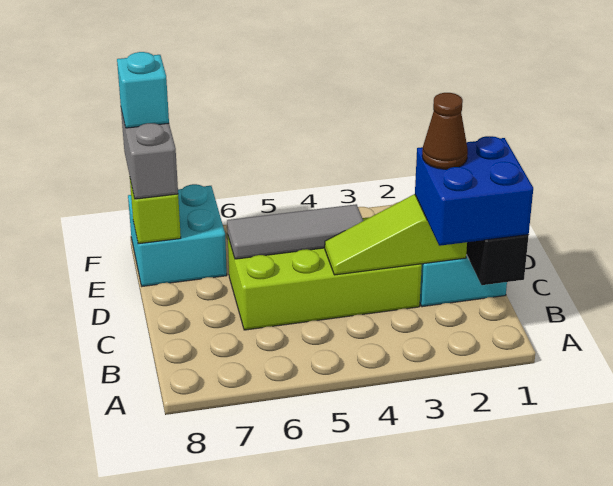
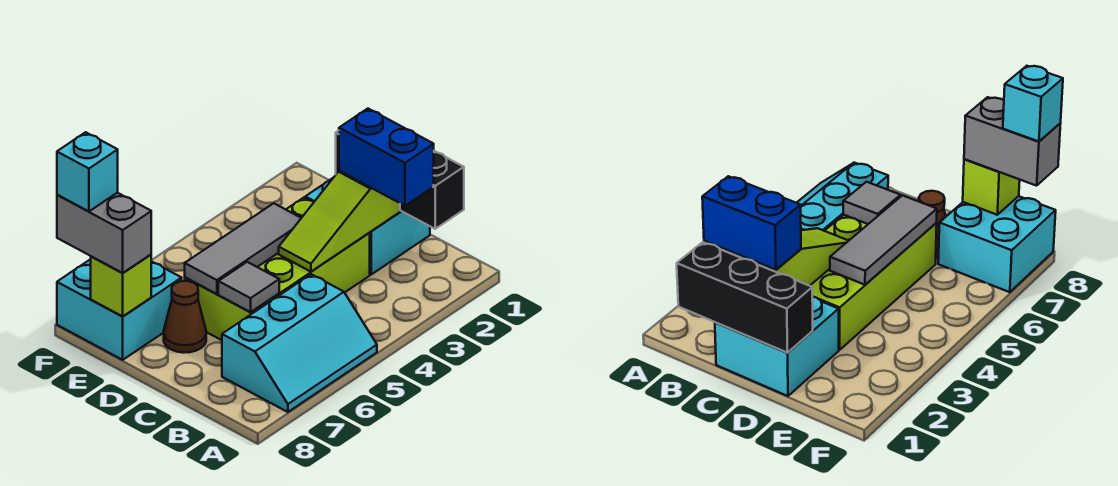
none -> cyan slope A5:B7 level 1 top B
blue brick B1:C2 level 3 -> blue brick B2:C2 level 3
brown cone C2 level 4 -> brown cone D7 level 1
none -> grey tile C6 level 2

